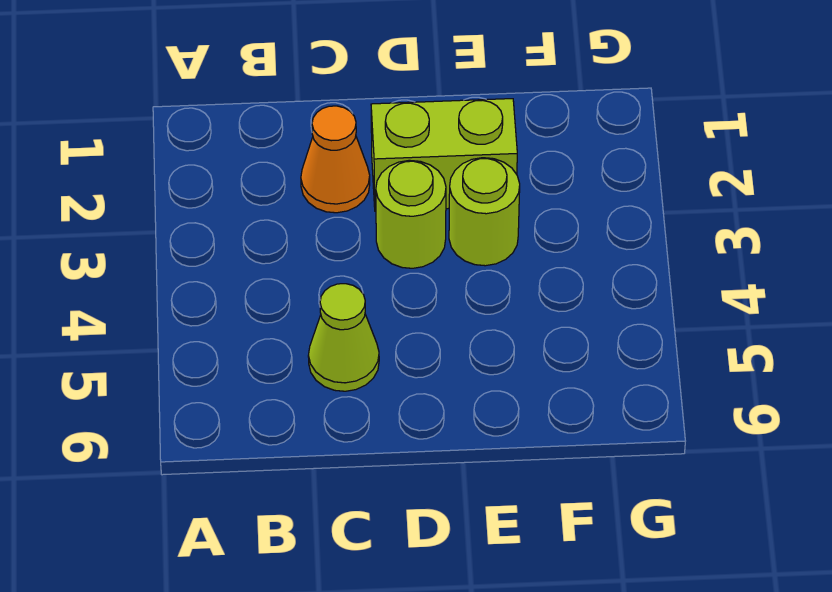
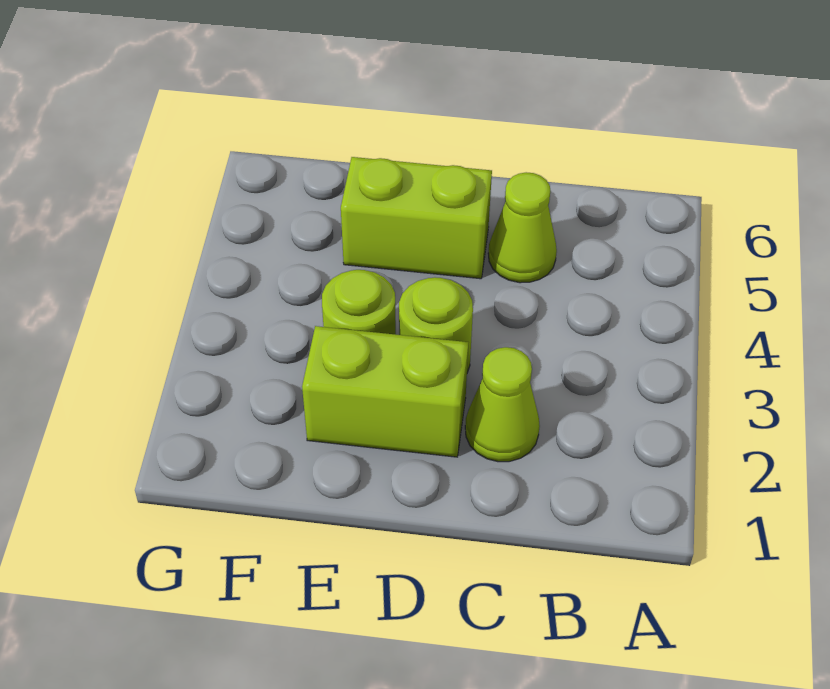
orange cone C2 level 1 -> lime cone C2 level 1
none -> lime brick D5:E5 level 1

